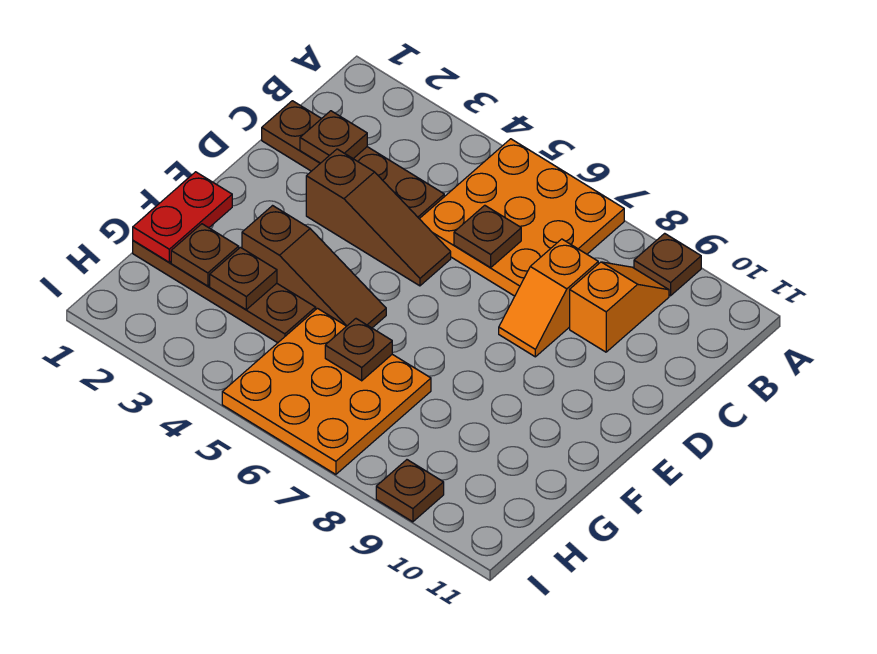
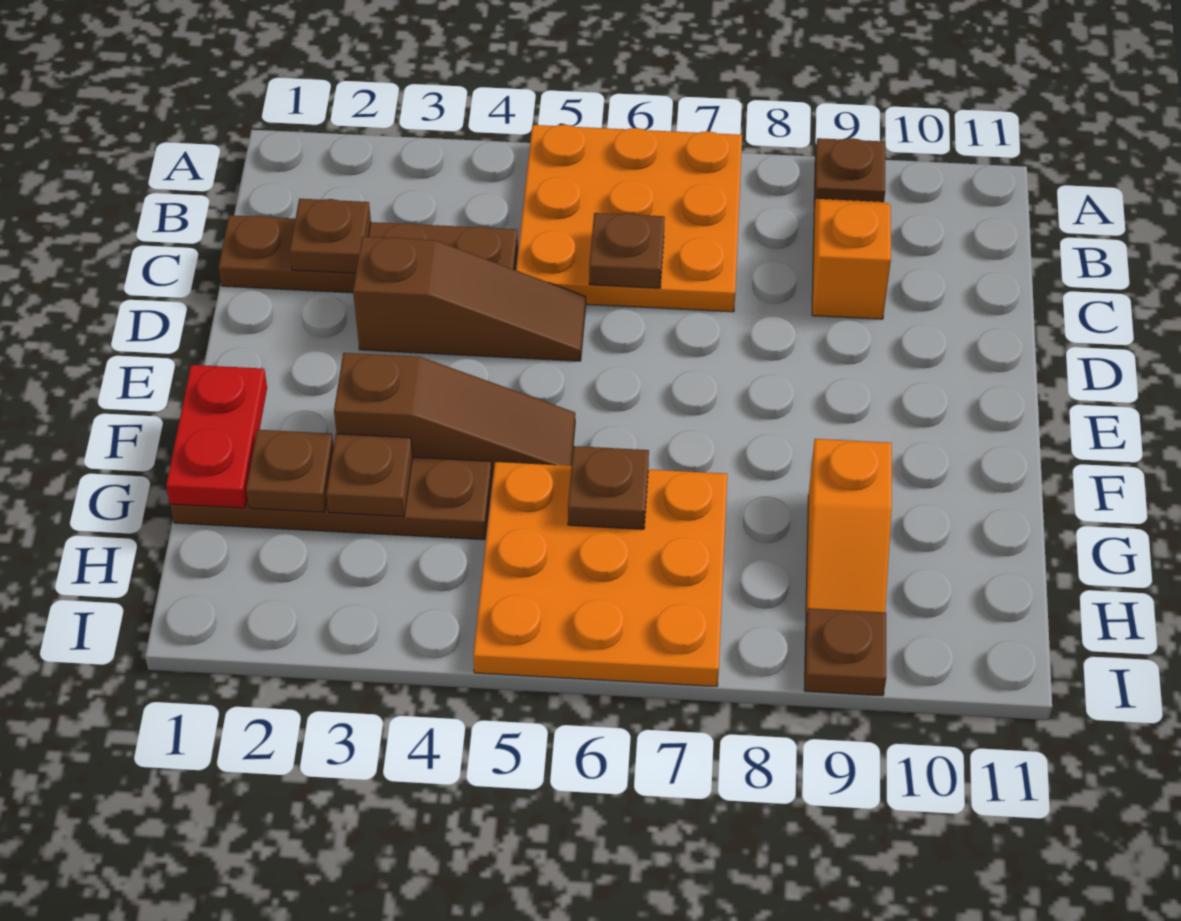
orange slope C8:D8 level 1 top C -> orange slope G9:H9 level 1 top G

